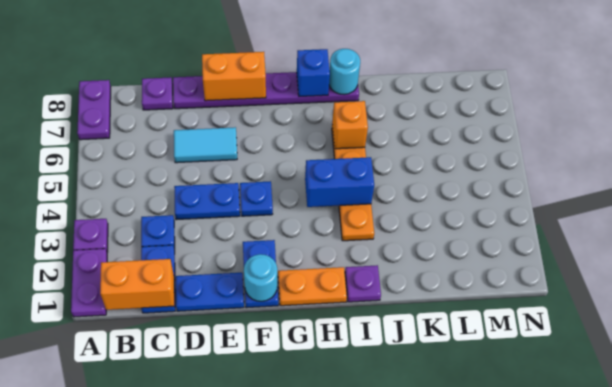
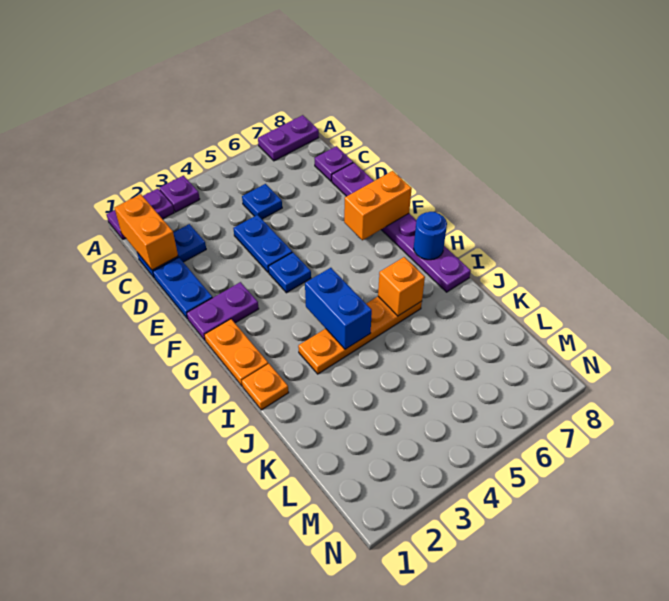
blue plate C3 level 1 -> blue plate C5 level 1
cyan tile D6:E6 level 1 -> none
orange brick E8:F8 level 2 -> orange brick F7:F8 level 2
blue plate F1:F2 level 1 -> purple plate F1:F2 level 1
cyan round brick F1 level 2 -> none
blue brick H8 level 2 -> blue round brick H8 level 2
purple plate I1 level 1 -> orange plate I1 level 1
cyan round brick I8 level 2 -> none

